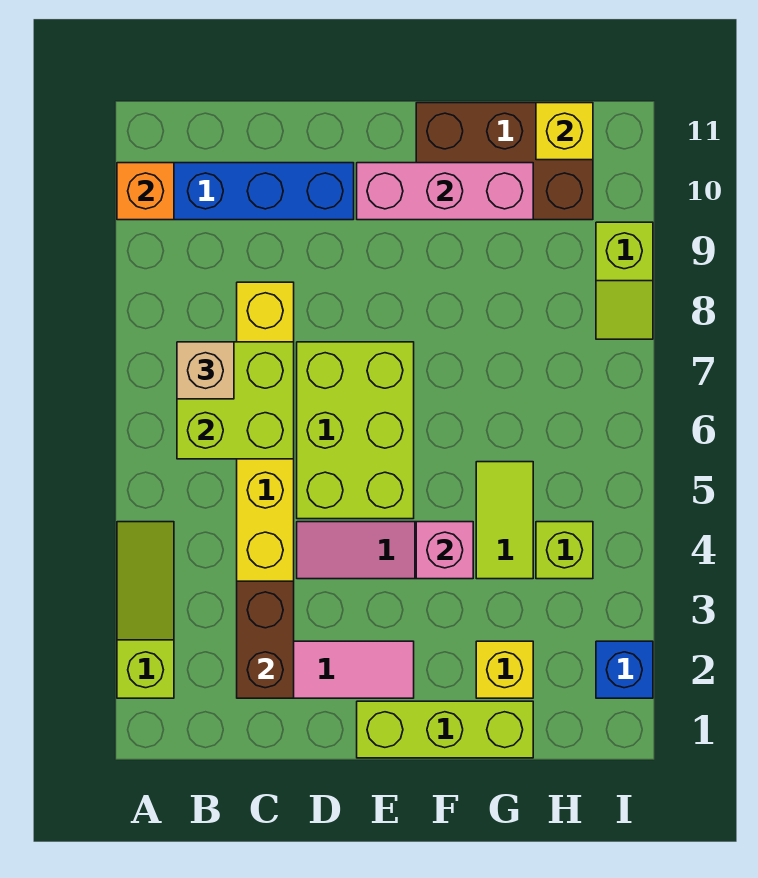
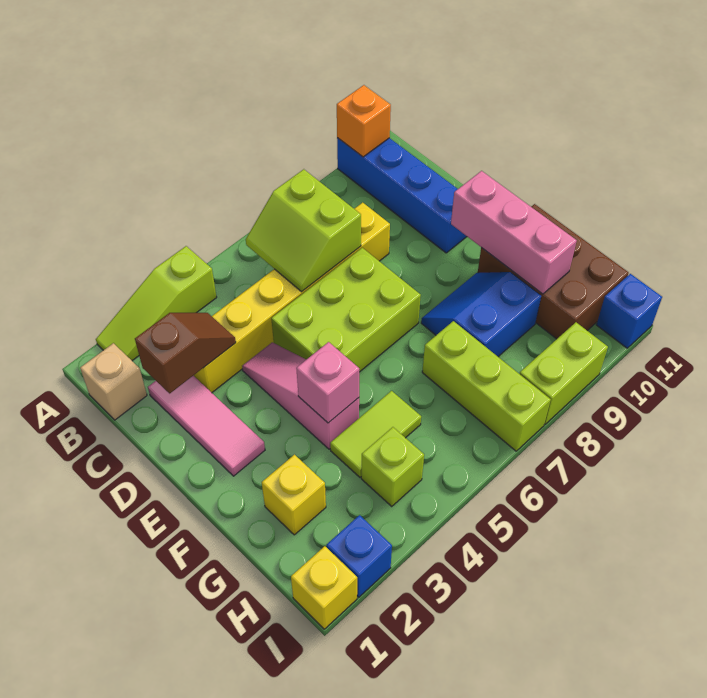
lime slope A2:A4 level 1 top 2 -> lime slope A2:A4 level 1 top 4
lime brick B6:C7 level 2 -> lime slope B6:C7 level 2 top 7
tan brick B7 level 3 -> tan brick B1 level 1
brown brick C2:C3 level 2 -> brown slope C2:C3 level 2 top 2
lime brick E1:G1 level 1 -> lime brick G7:I7 level 1
none -> blue slope F8:G9 level 1 top G
yellow brick H11 level 2 -> yellow brick I1 level 1
lime slope I8:I9 level 1 top 9 -> lime brick I8:I9 level 1
none -> blue brick I11 level 1

